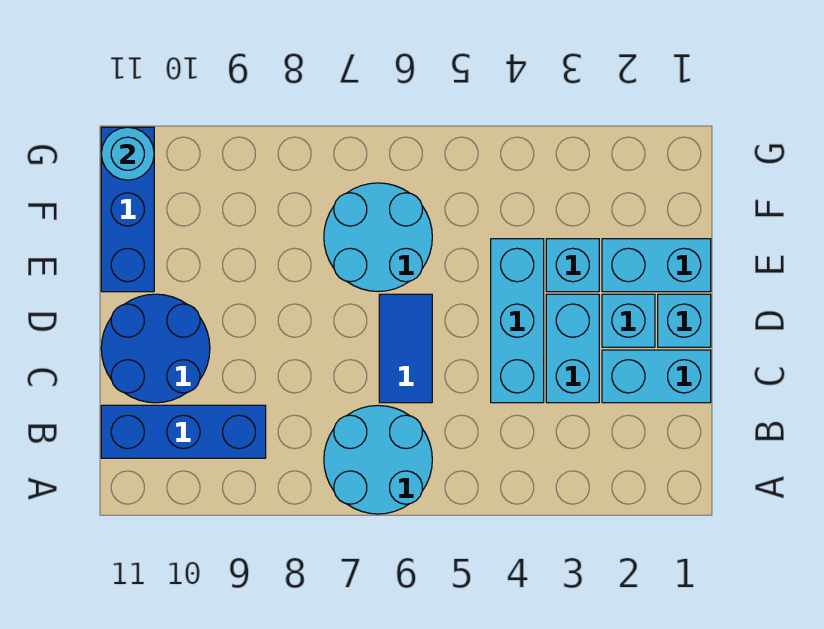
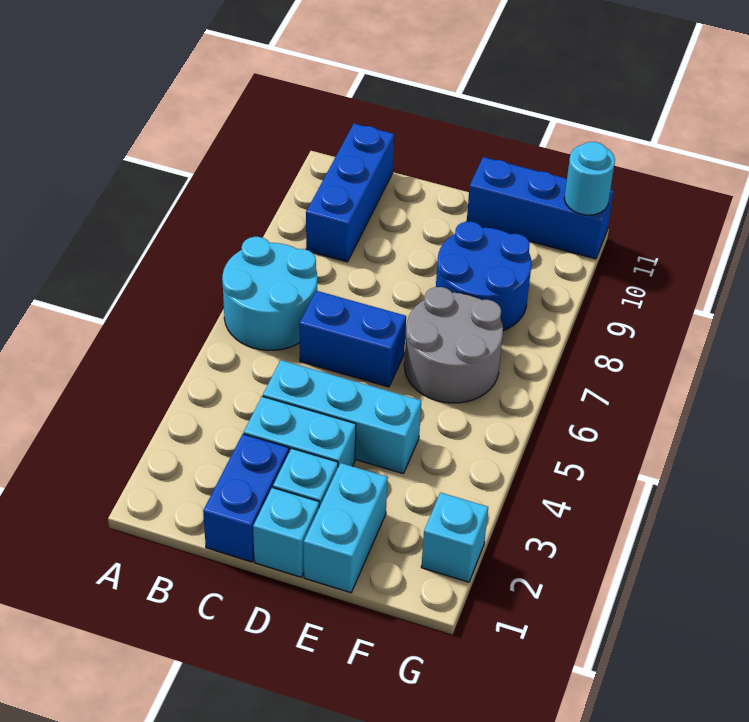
cyan brick C1:C2 level 1 -> blue brick C1:C2 level 1
blue tile C6:D6 level 1 -> blue brick C6:D6 level 1
blue round brick C10:D11 level 1 -> blue round brick E8:F9 level 1
cyan brick E3 level 1 -> cyan brick G2 level 1
cyan round brick E6:F7 level 1 -> grey round brick E6:F7 level 1

